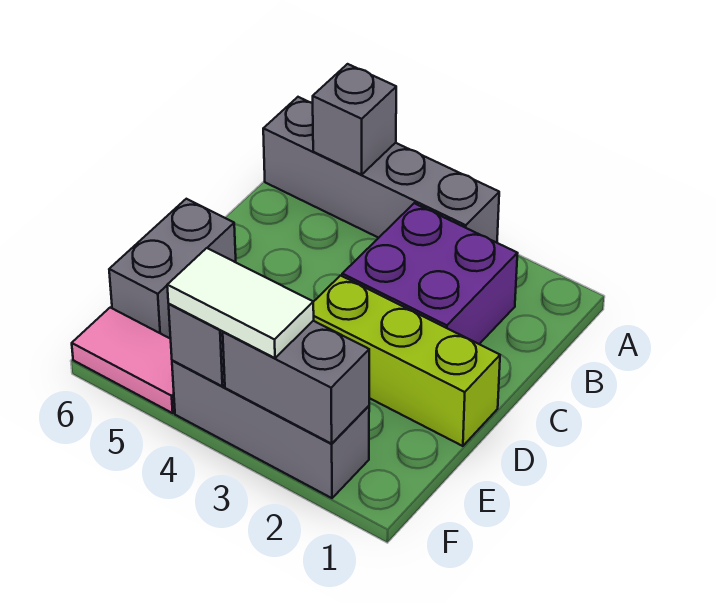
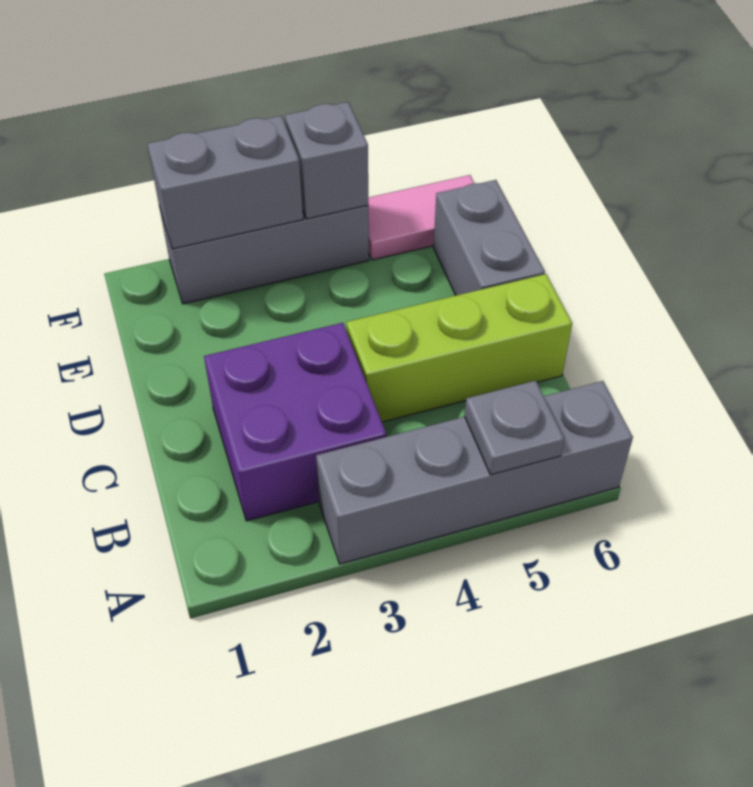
grey brick A5 level 2 -> grey plate A5 level 2
lime brick D1:D3 level 1 -> lime brick C4:C6 level 1
white tile F3:F4 level 3 -> none

